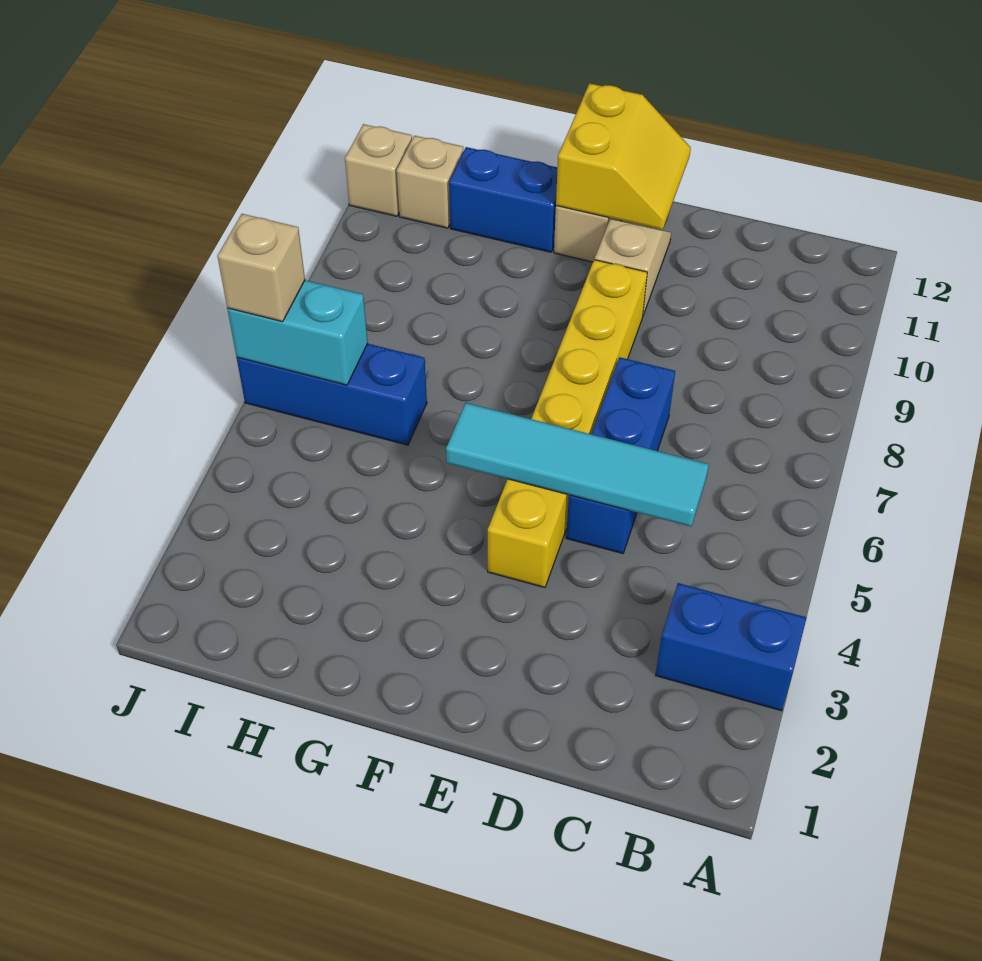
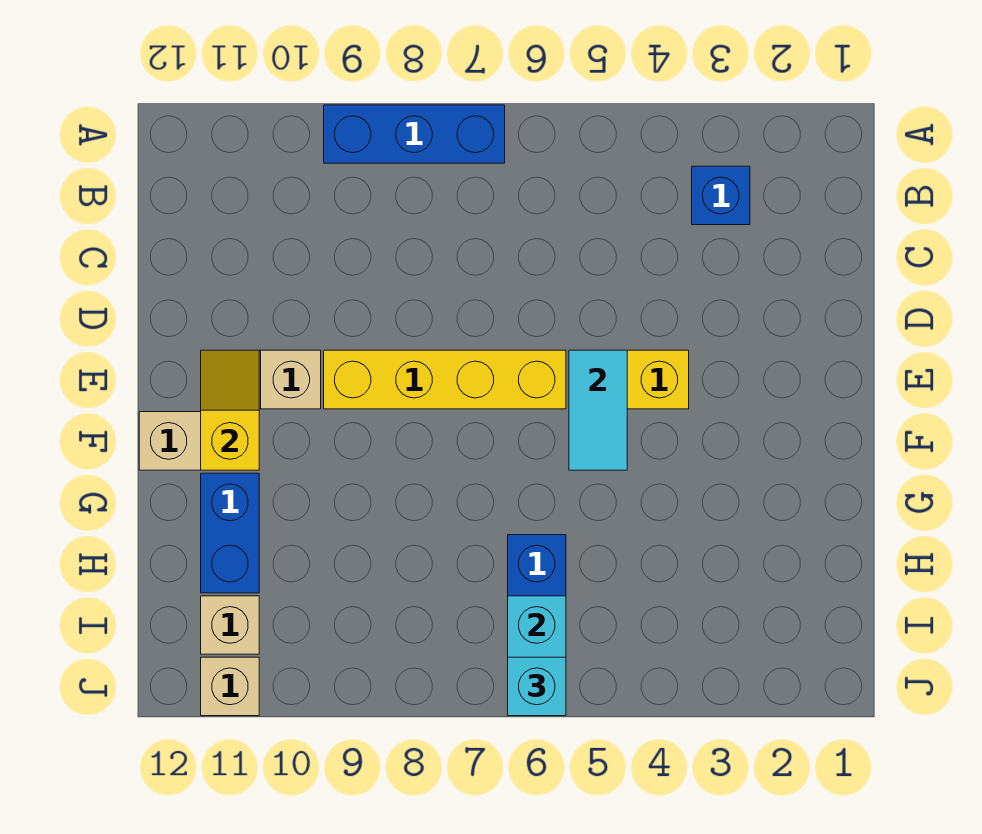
blue brick A3:B3 level 1 -> blue brick B3 level 1
cyan tile C5:F5 level 2 -> cyan tile E5:F5 level 2
blue brick D5:D7 level 1 -> blue brick A7:A9 level 1
yellow slope E11:F12 level 2 top F -> yellow slope E11:F11 level 2 top F
tan brick J6 level 3 -> cyan brick J6 level 3

